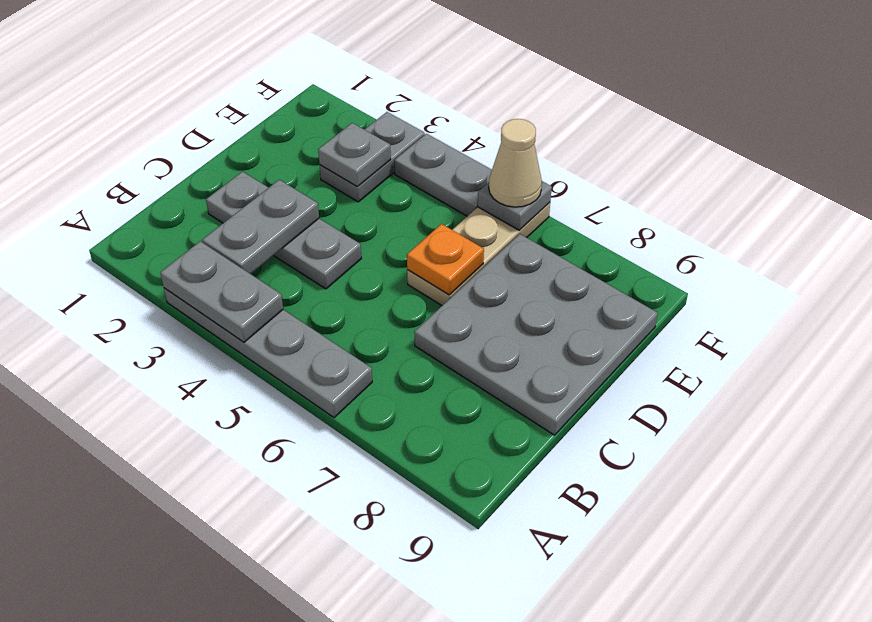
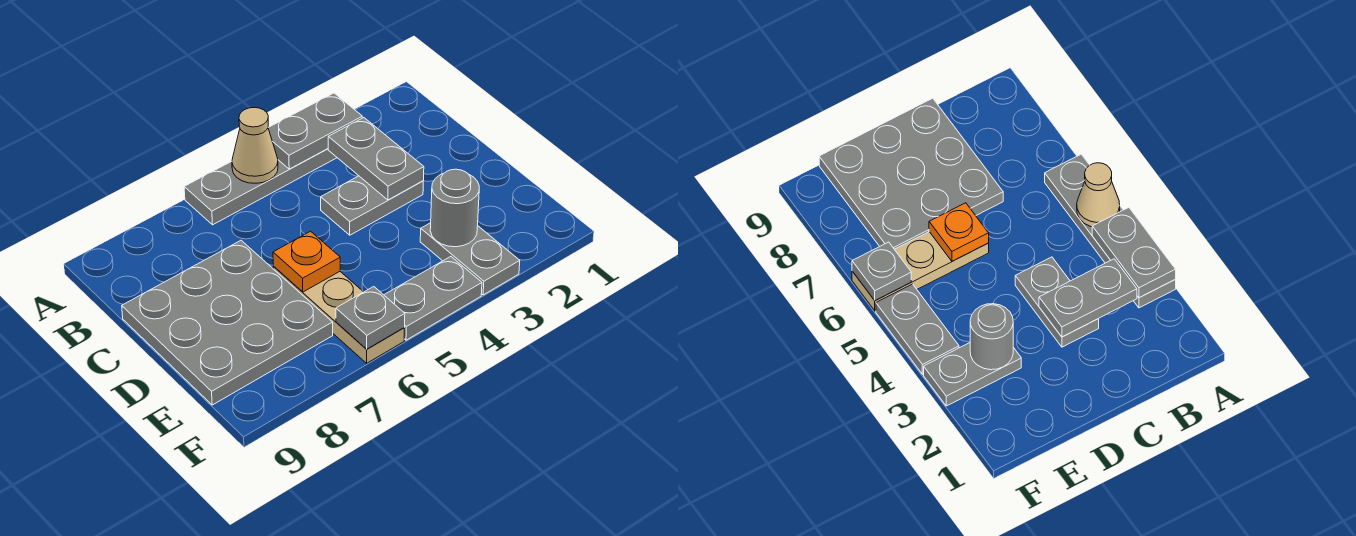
grey plate C2:C4 level 1 -> grey plate C3:C4 level 1
grey plate E3 level 2 -> grey round brick E3 level 2
tan cone F6 level 3 -> tan cone A5 level 2

